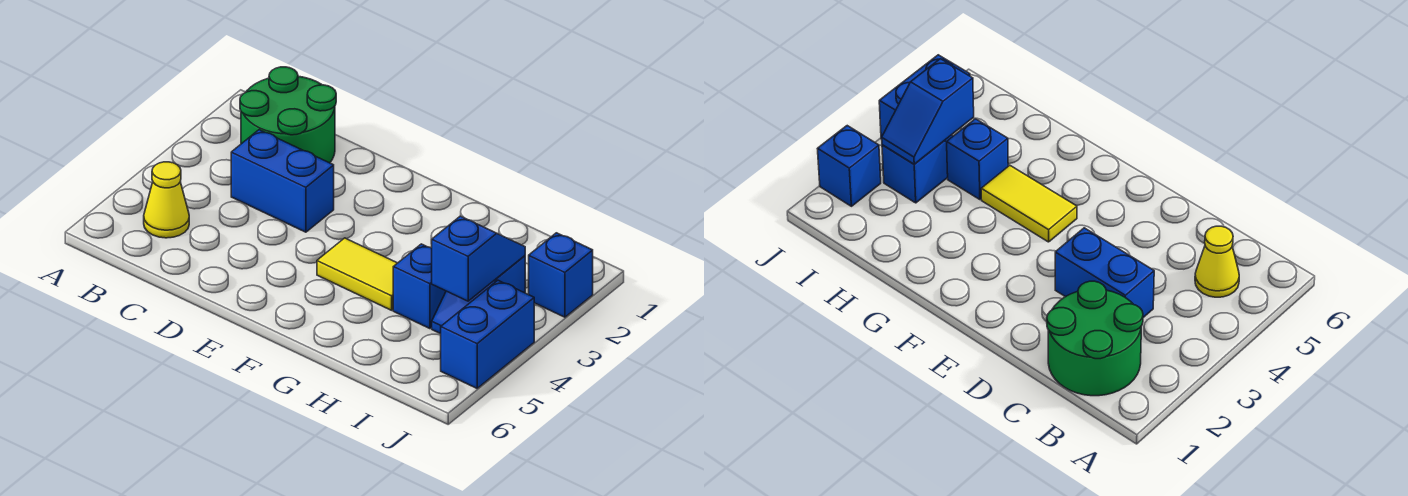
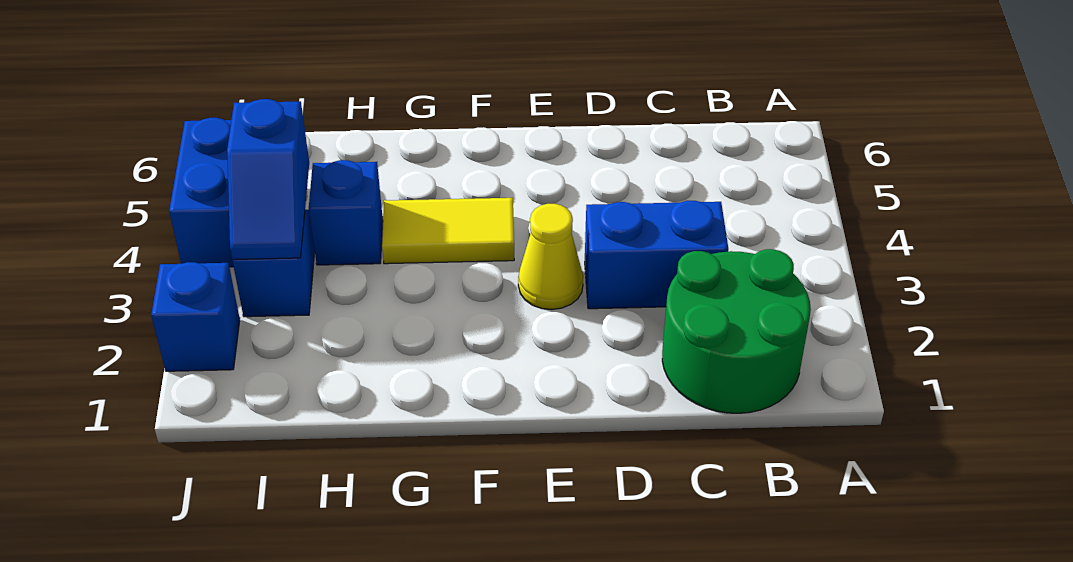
yellow cone B5 level 1 -> yellow cone E3 level 1

